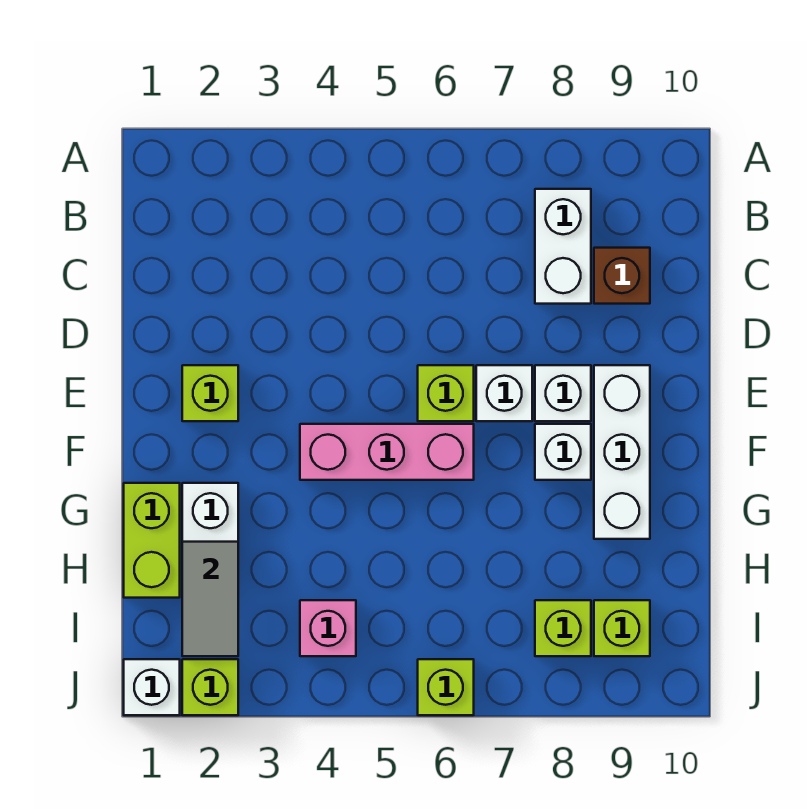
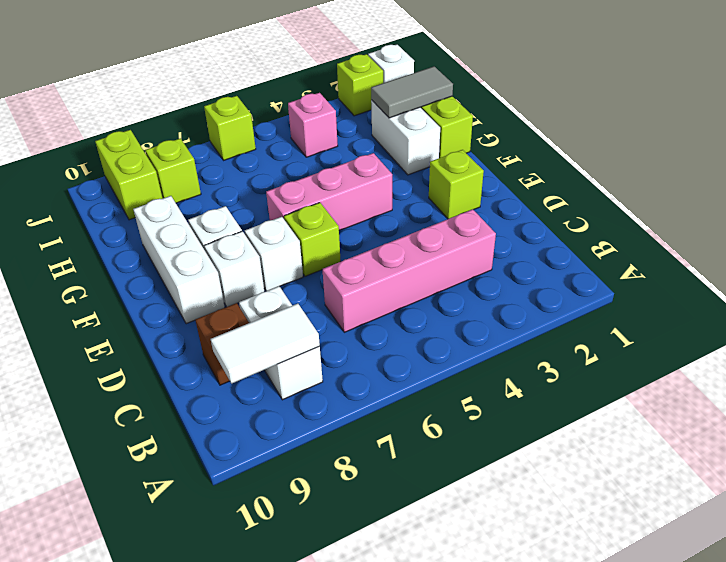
none -> white tile B8:B9 level 2
none -> pink brick C3:C6 level 1
grey tile H2:I2 level 2 -> grey tile H1:H2 level 2
lime brick I9 level 1 -> lime brick I9:J9 level 1

